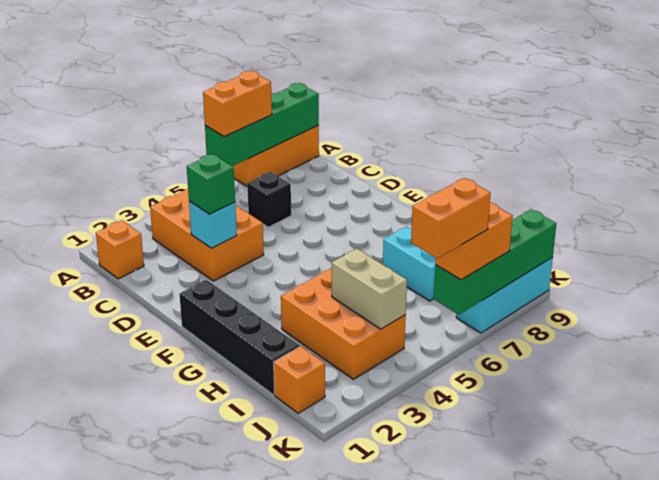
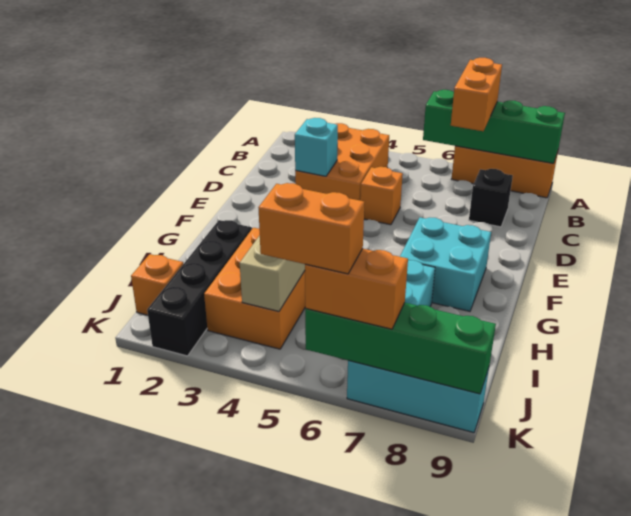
orange brick A6:A7 level 3 -> orange brick A7:B7 level 3
orange brick B1 level 1 -> orange brick D5 level 1
black brick C6 level 1 -> black brick C8 level 1
green brick D3 level 3 -> none
black brick F1:I1 level 1 -> black brick H2:K2 level 1
none -> cyan brick F7:G8 level 1

